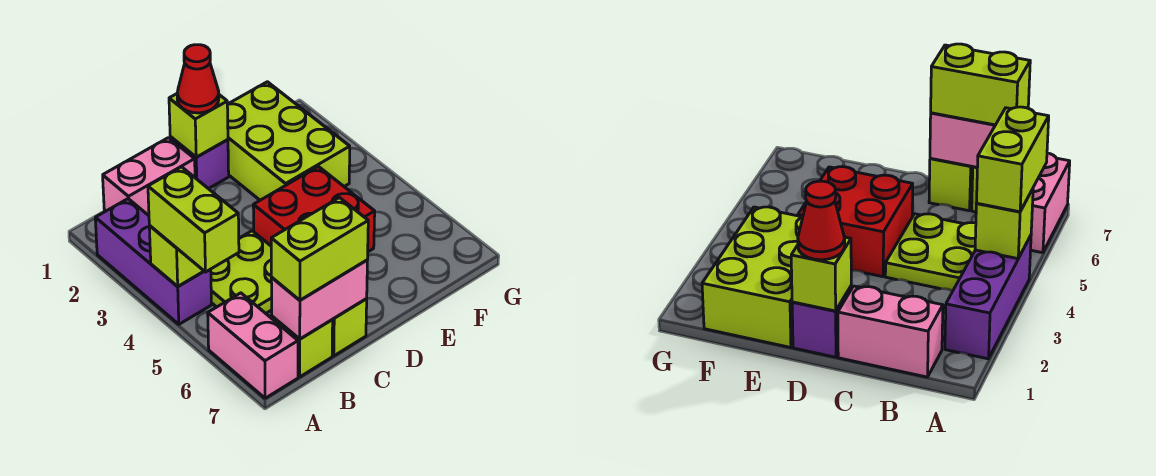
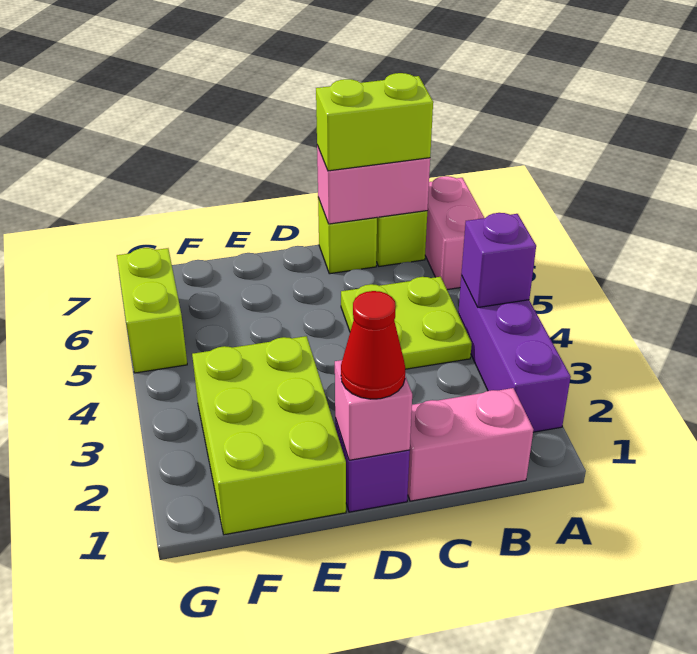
lime brick A4 level 2 -> purple brick A4 level 2
lime brick A4:A5 level 3 -> lime brick G5:G6 level 1
lime brick D1 level 2 -> pink brick D1 level 2
red brick D4:E5 level 1 -> none

